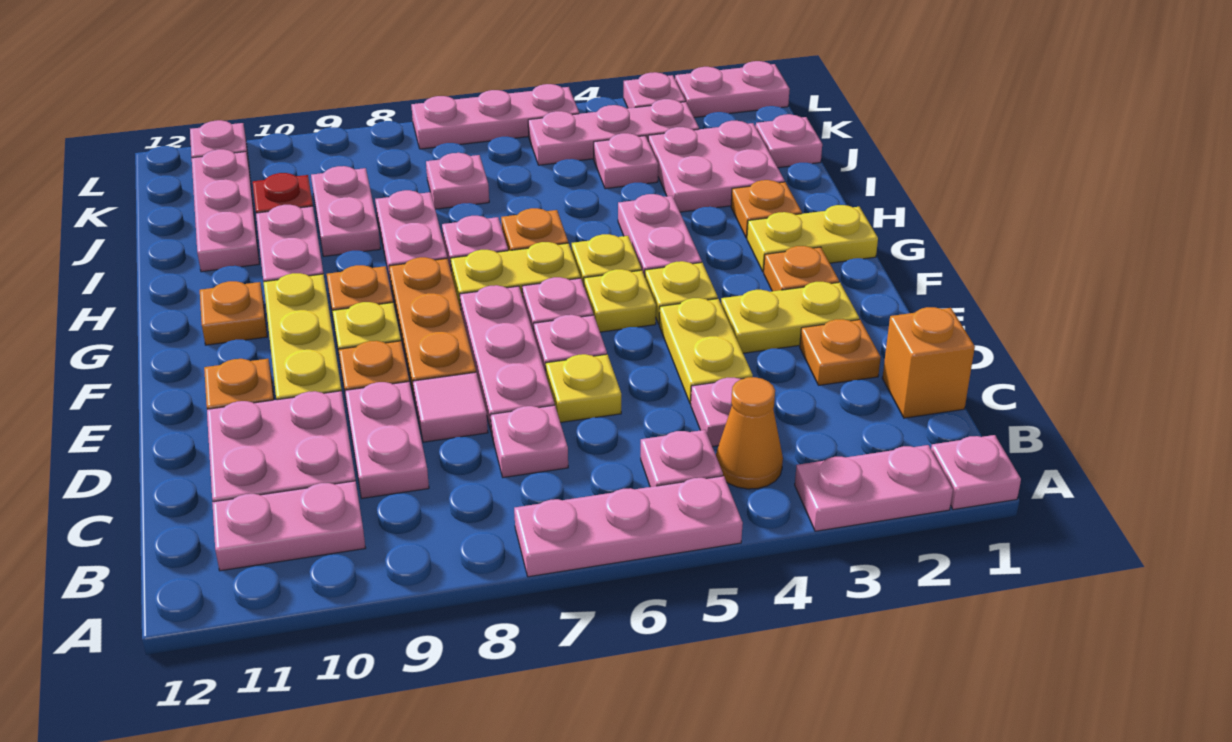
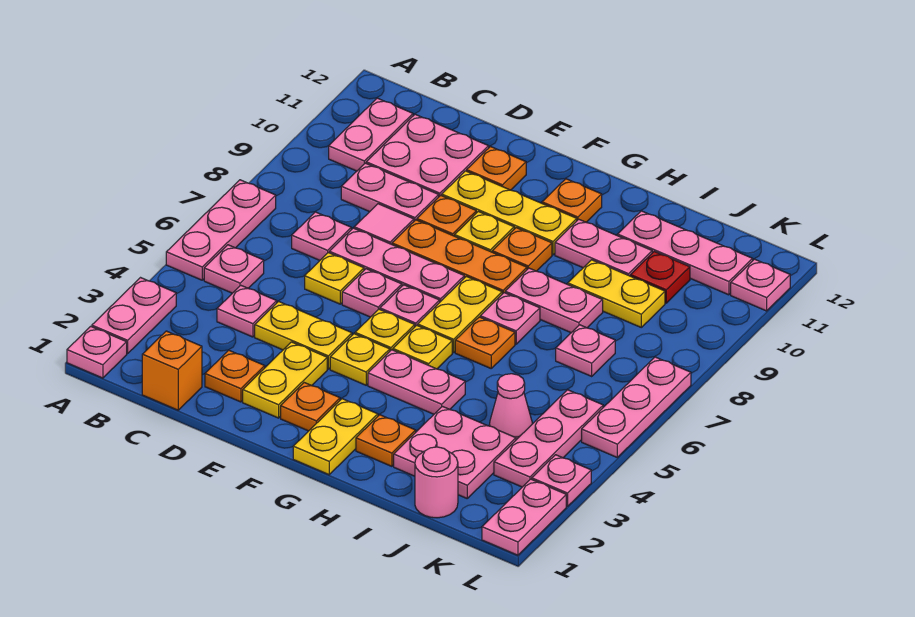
orange cone B4 level 1 -> none
pink plate I9:J9 level 1 -> yellow plate I9:J9 level 1
pink plate J1 level 1 -> pink round brick J1 level 1
pink plate J4 level 1 -> pink cone J4 level 1

